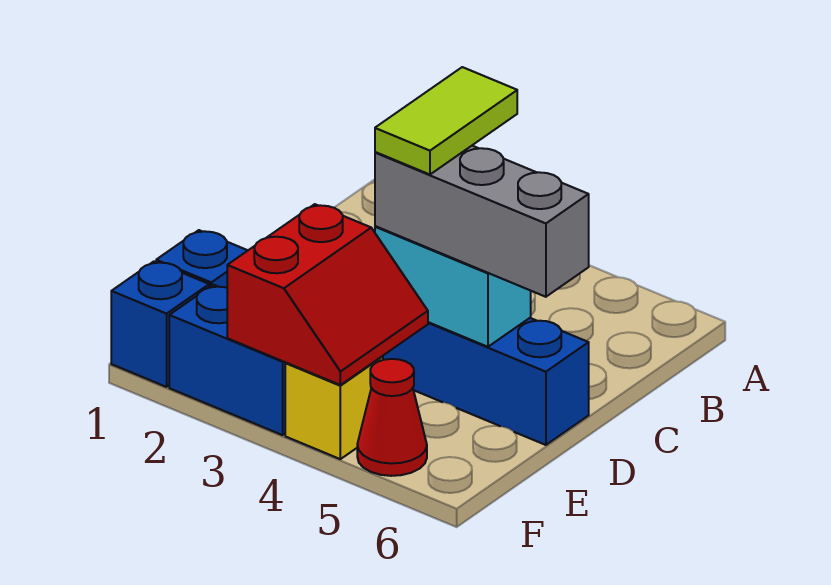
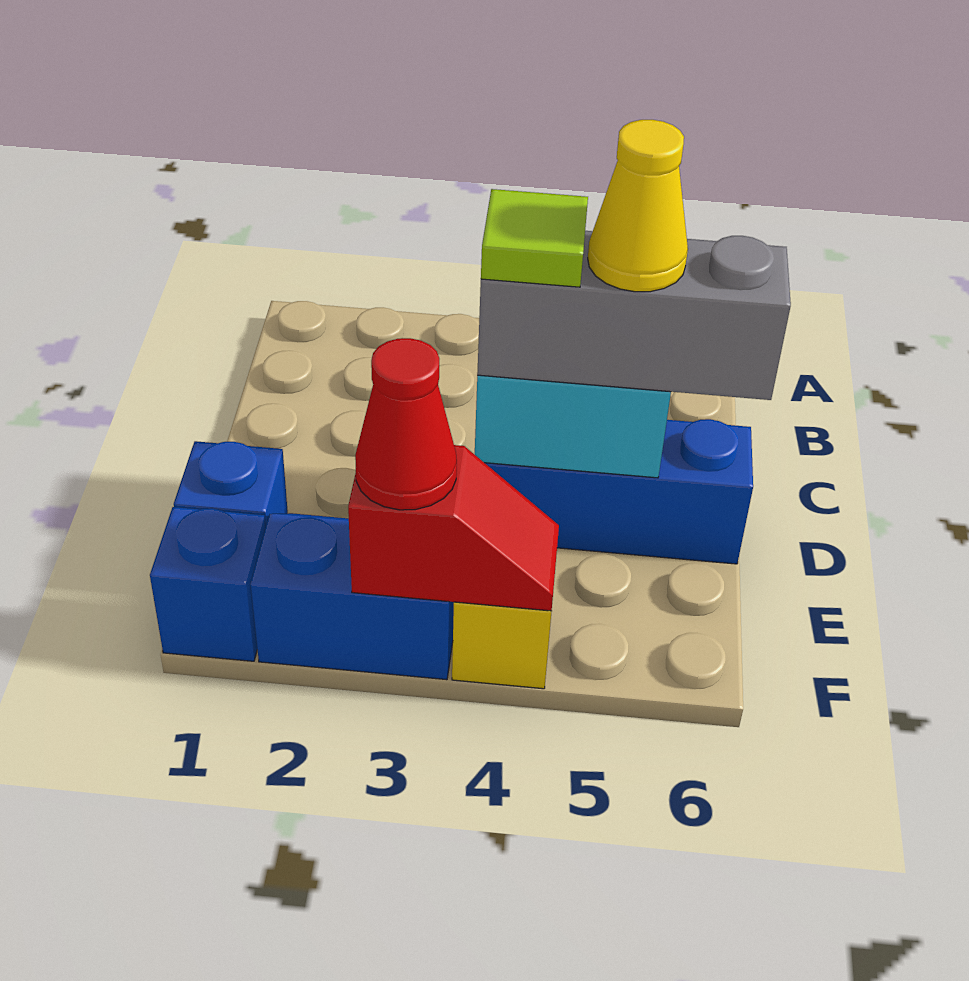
lime tile C4:D4 level 4 -> lime tile D4 level 4
none -> yellow cone D5 level 4
red slope E3:F4 level 2 top 3 -> red slope F3:F4 level 2 top 3
red cone F5 level 1 -> red cone F3 level 3

